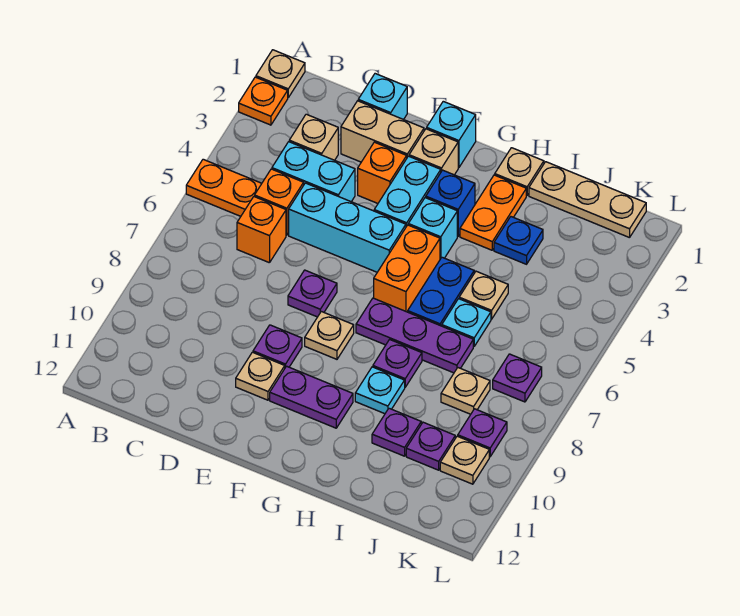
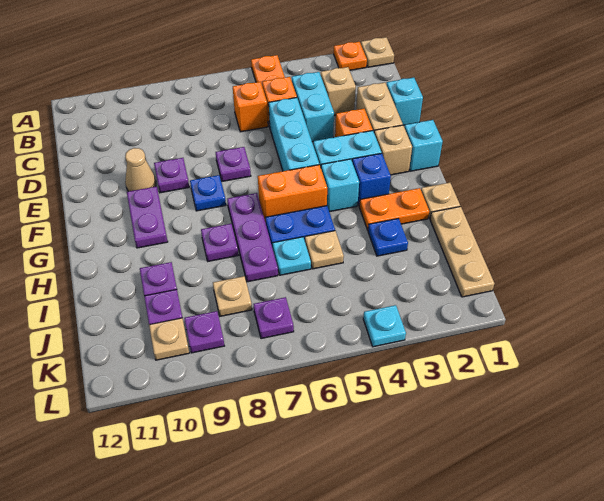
tan plate E10 level 1 -> tan cone E10 level 1
tan plate F8 level 1 -> blue plate F8 level 1
cyan plate H9 level 1 -> cyan plate L4 level 1

